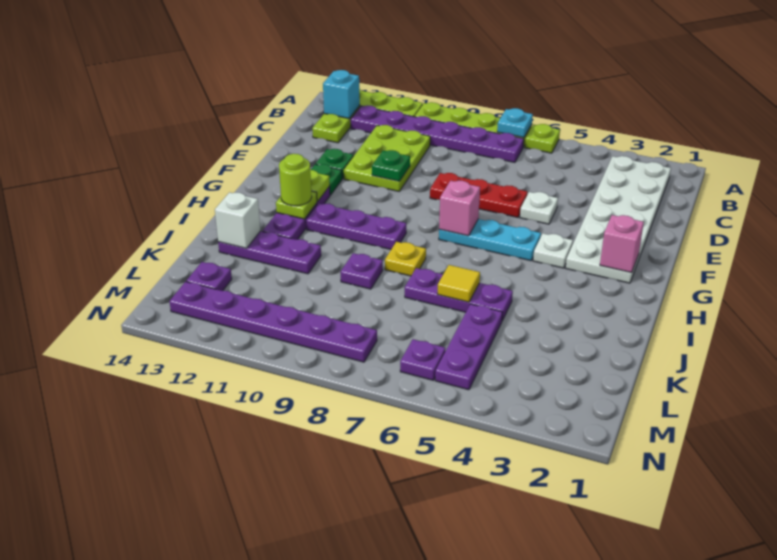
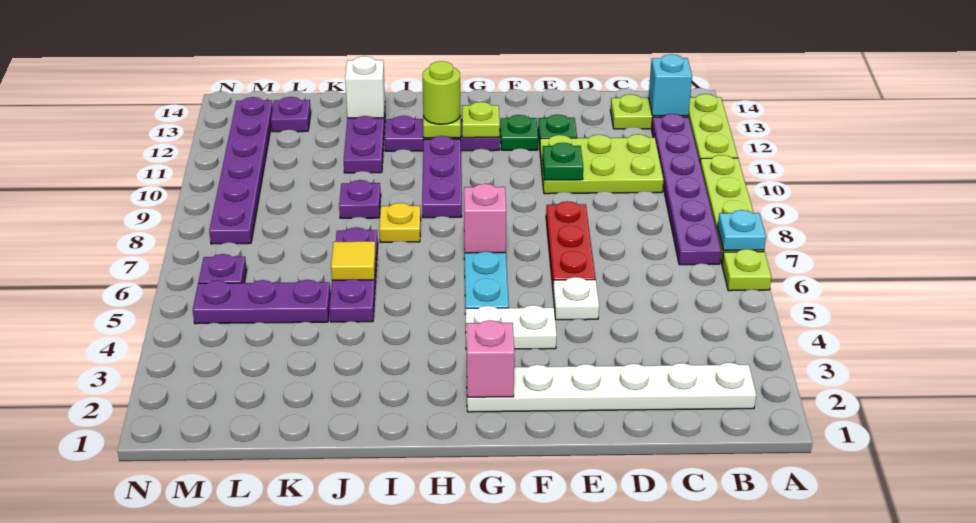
white plate B2:G3 level 1 -> white plate B2:G2 level 1
white plate G4 level 1 -> white plate F4:G4 level 1

